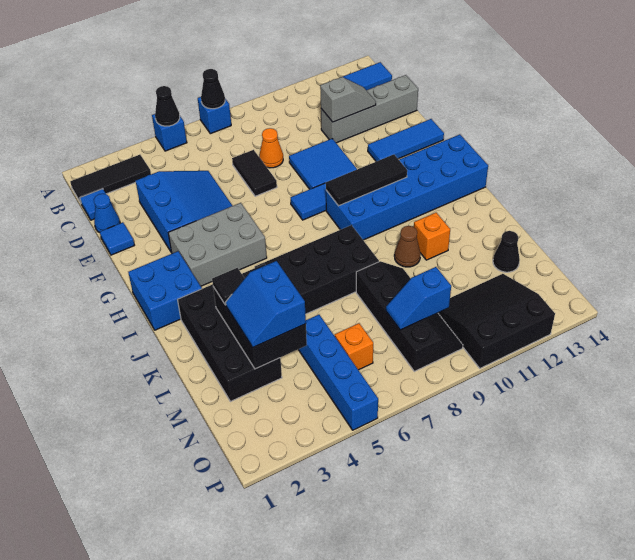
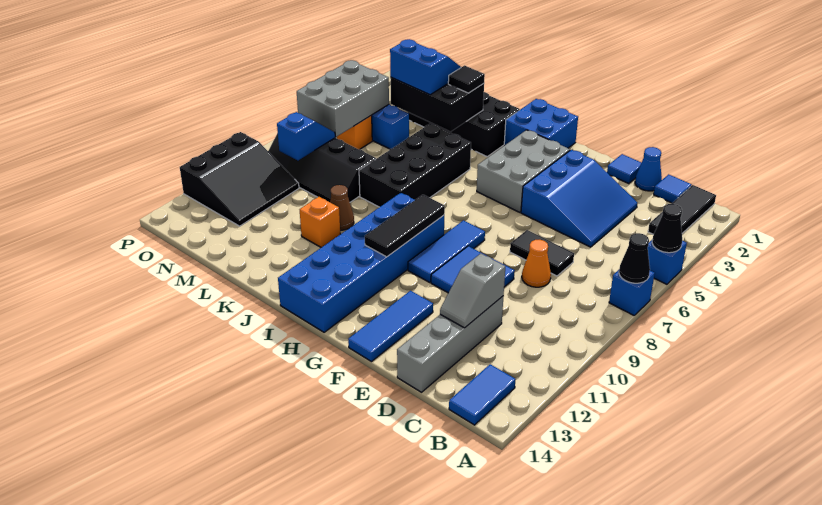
blue slope D3:F5 level 1 top 3 -> blue slope D3:F5 level 1 top F
black cone M13 level 1 -> none
none -> grey brick N5:O7 level 2

